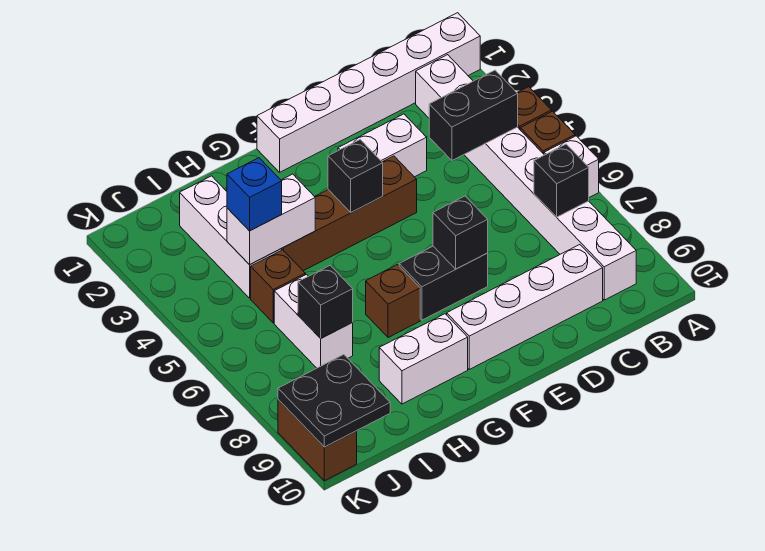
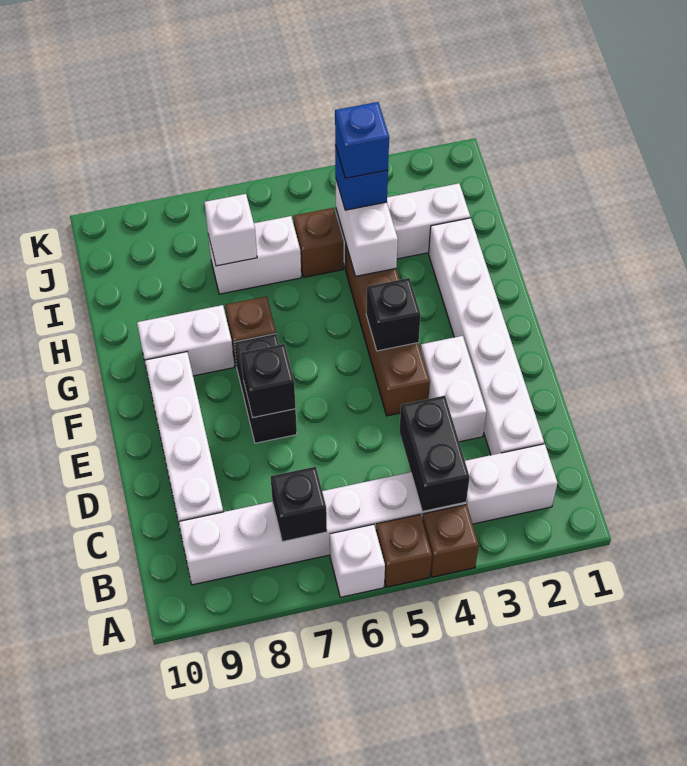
white brick A1:F1 level 1 -> white brick C2:H2 level 1
white brick G9:H9 level 1 -> white brick G8:G9 level 1
none -> blue brick I4 level 4
black brick I7 level 2 -> white brick I7 level 2
black plate J9:K10 level 2 -> none
brown brick K9:K10 level 1 -> none

